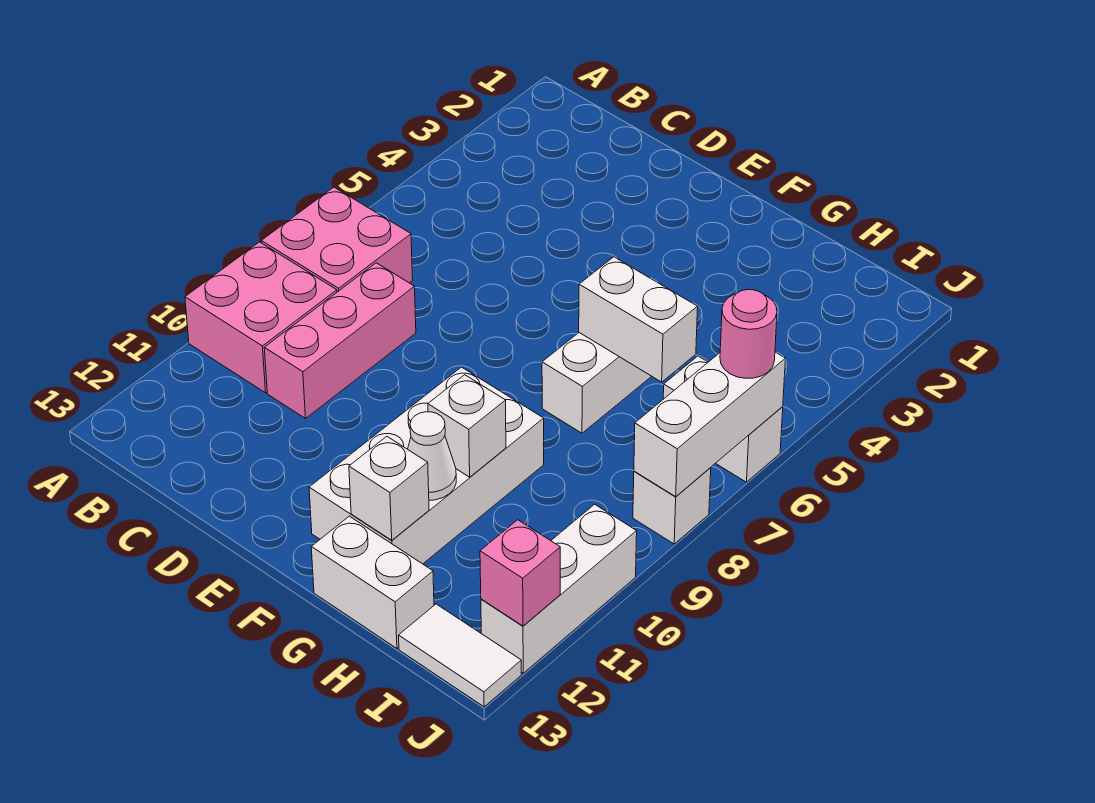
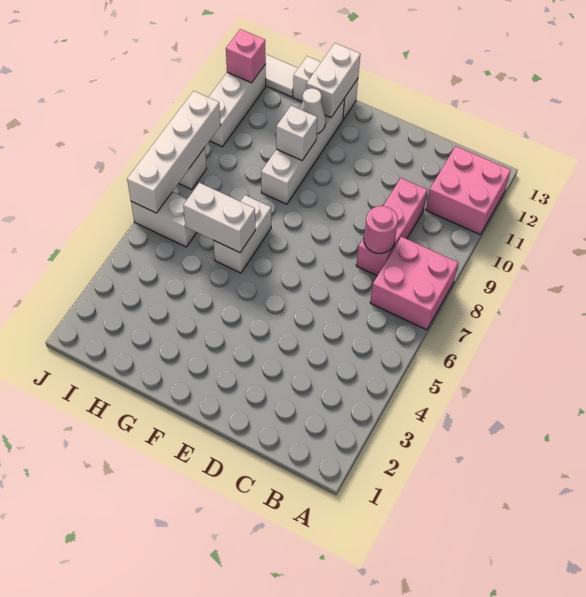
pink brick A9:B10 level 1 -> pink brick A11:B12 level 1
white brick F9:G12 level 1 -> white brick G9:G12 level 1
white brick G12 level 2 -> white brick G12:G13 level 2
white brick J6:J8 level 2 -> white brick J6:J9 level 2
pink round brick J6 level 3 -> pink round brick C8 level 2

